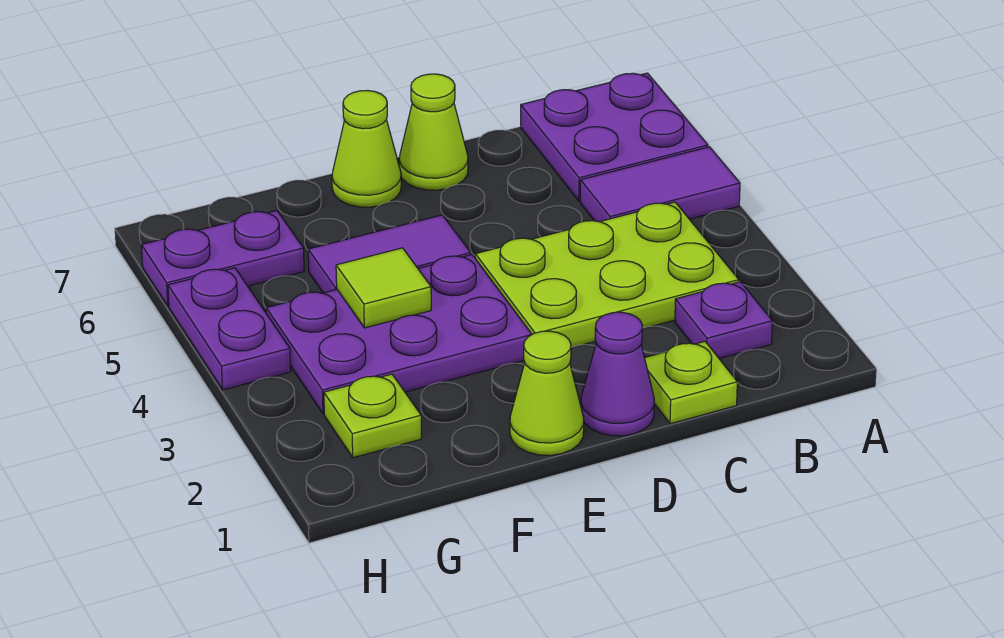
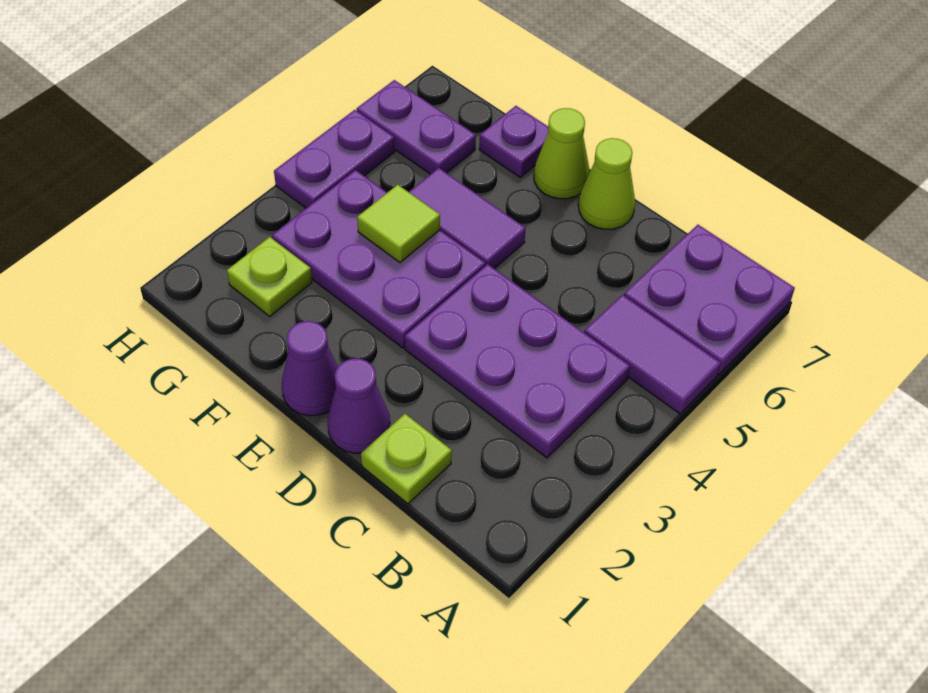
purple plate B2 level 1 -> purple plate F7 level 1
lime plate B3:D4 level 1 -> purple plate B3:D4 level 1
lime cone E1 level 1 -> purple cone E1 level 1

